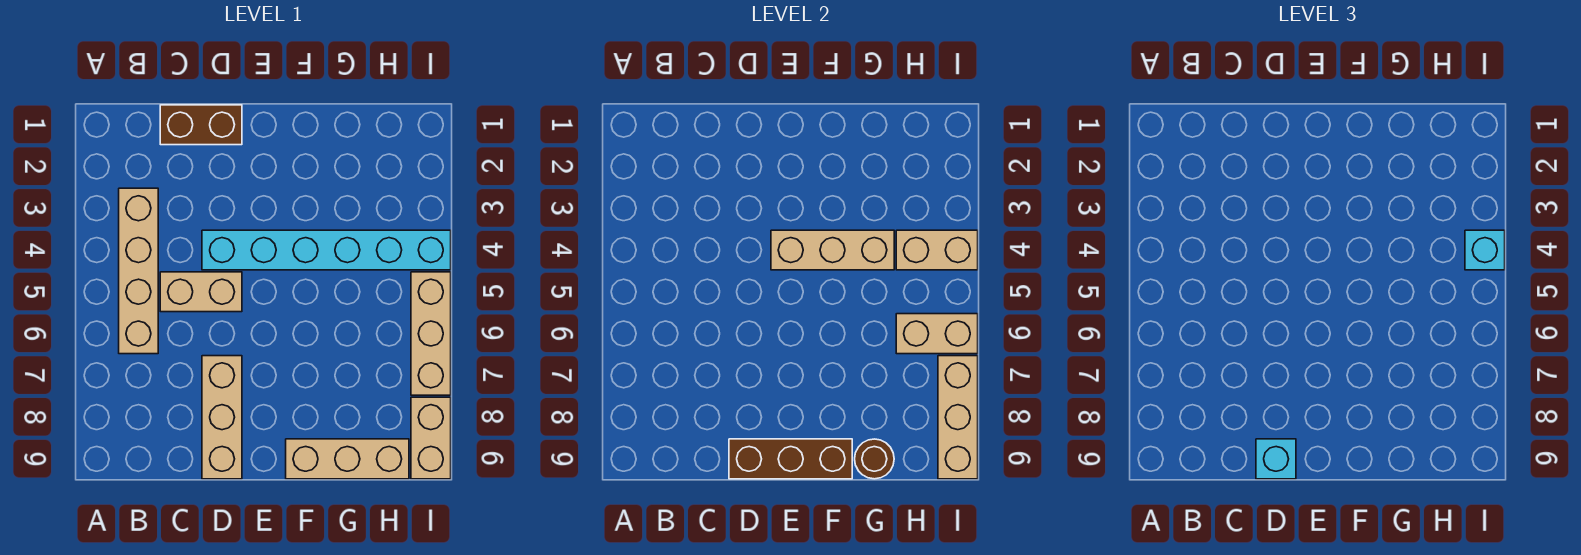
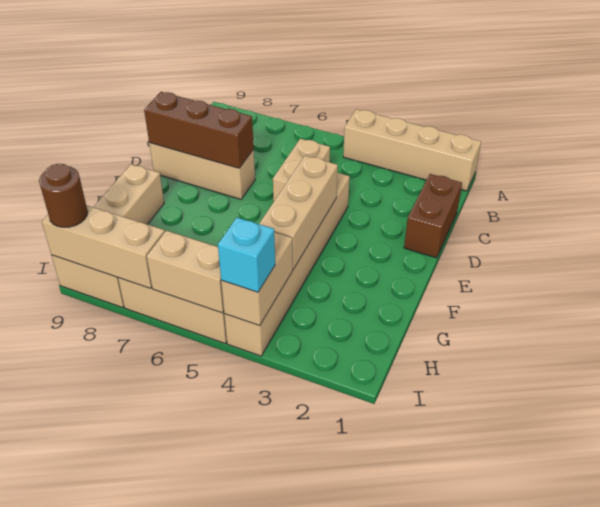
tan brick B3:B6 level 1 -> tan brick A1:A4 level 1
cyan brick D4:I4 level 1 -> tan brick D4:I4 level 1
brown brick D9:F9 level 2 -> brown brick D7:D9 level 2
cyan brick D9 level 3 -> none
brown round brick G9 level 2 -> brown round brick I9 level 3
tan brick H6:I6 level 2 -> tan brick I5:I6 level 2

